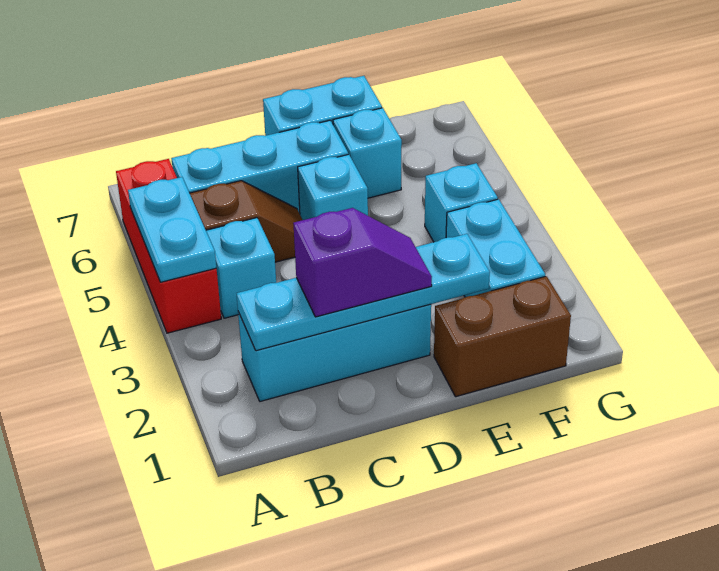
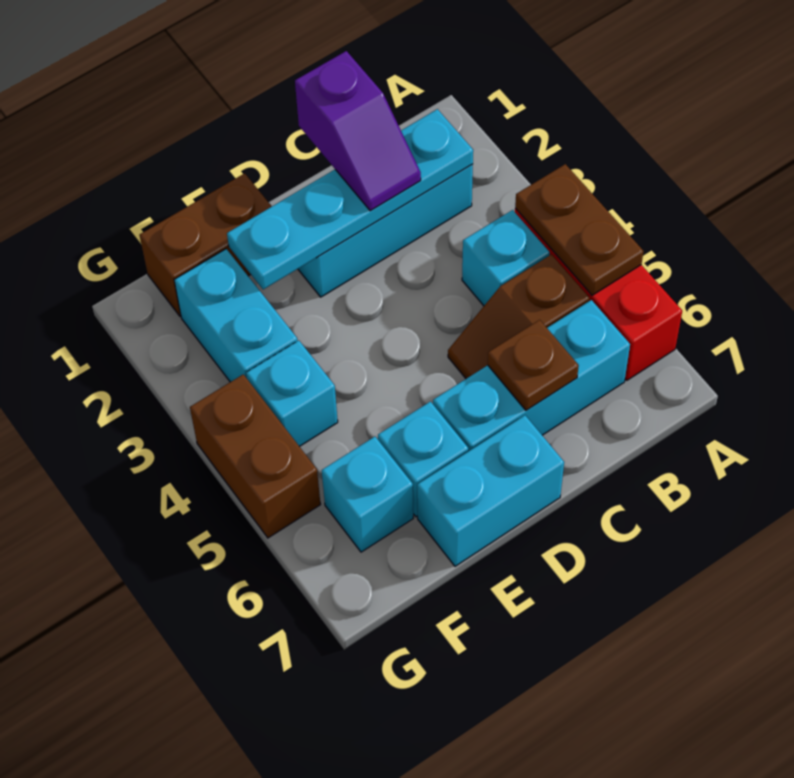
cyan plate A4:A5 level 2 -> brown plate A4:A5 level 2
purple slope C2:D2 level 3 top C -> purple slope C1:C2 level 3 top 1
none -> brown plate C6 level 2
cyan brick D5 level 1 -> cyan brick F6 level 1
none -> brown brick G4:G5 level 1

